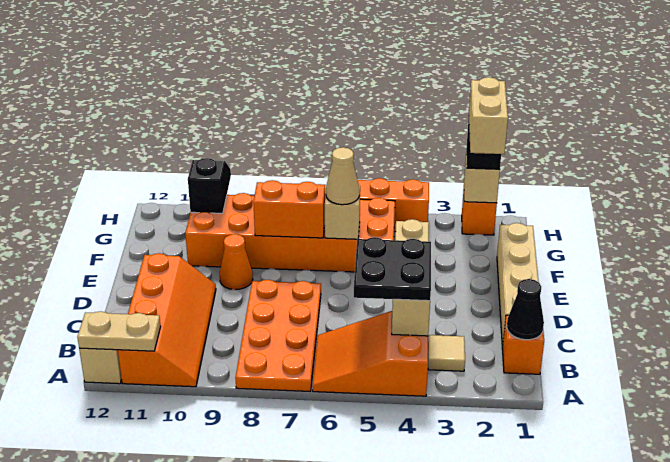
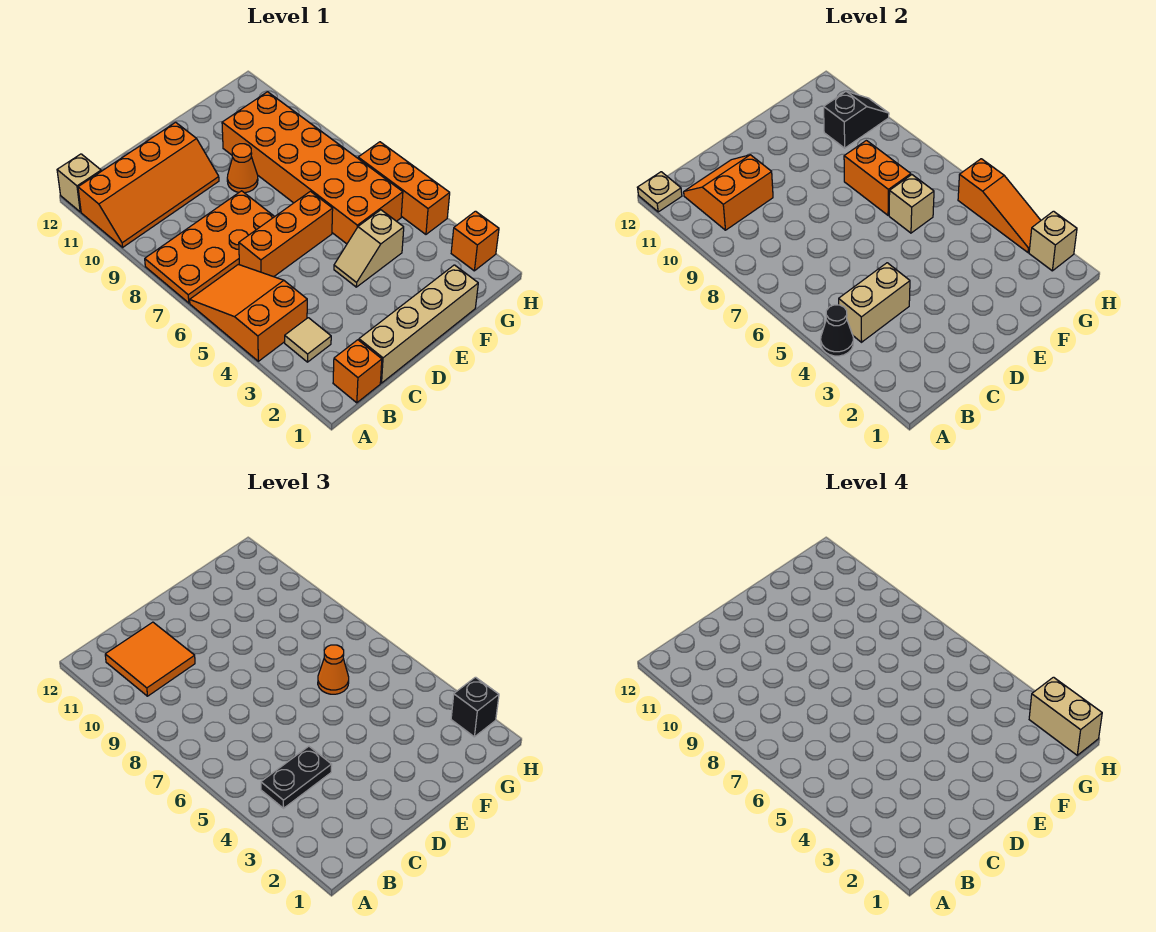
tan plate A11:A12 level 2 -> tan plate A12 level 2
black cone B1 level 2 -> black cone A4 level 2
black plate B4:C5 level 3 -> black plate B4:C4 level 3
none -> orange slope B10:C11 level 2 top 10
none -> orange tile B10:C11 level 3
none -> orange brick C6:E6 level 1
tan cone F6 level 3 -> orange cone F6 level 3
tan brick G2:H2 level 4 -> tan brick H1:H2 level 4
none -> orange slope H3:H5 level 2 top 5

